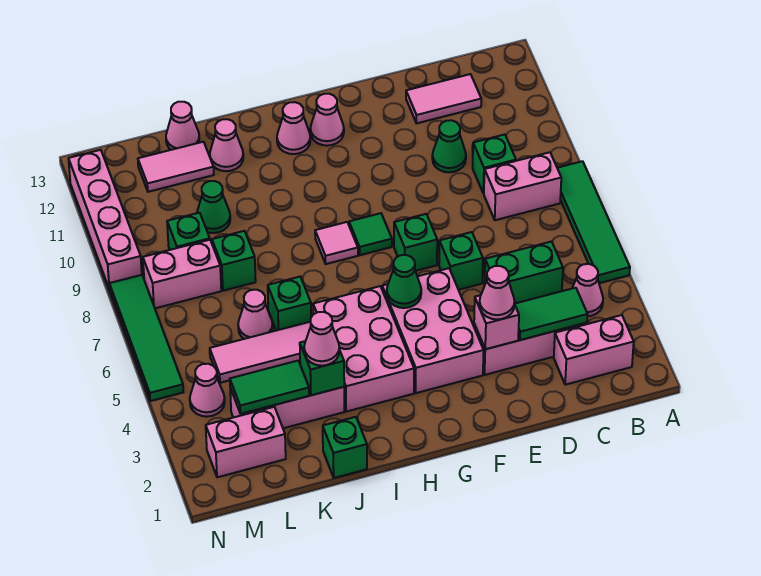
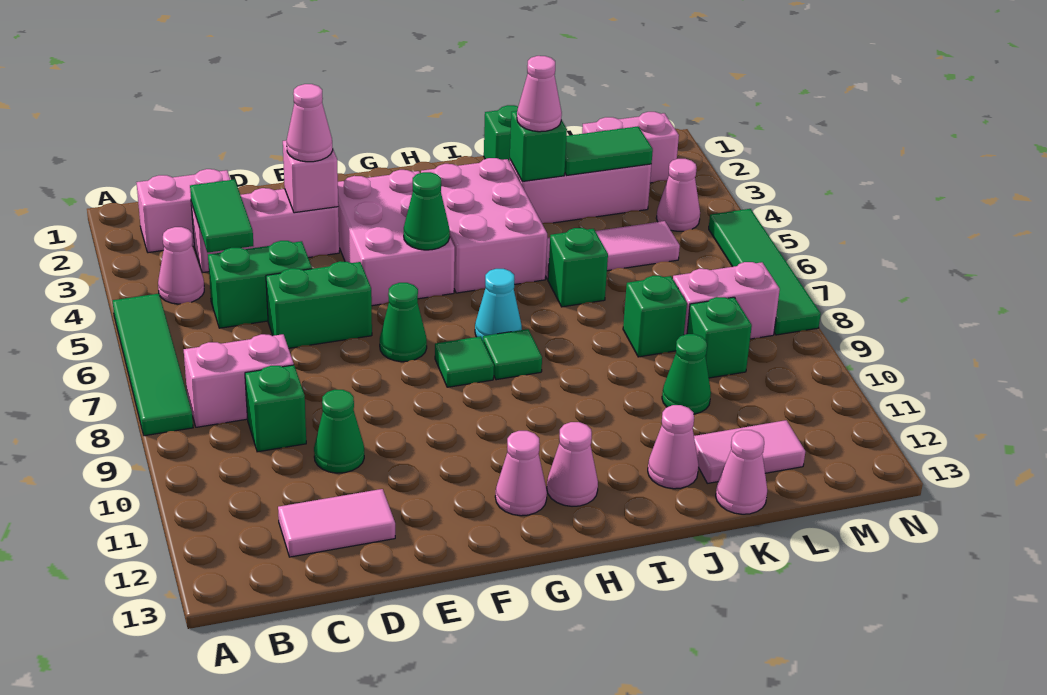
green tile C3:D3 level 2 -> green tile C3:C4 level 2
green brick E6 level 1 -> green brick D6:E6 level 1
green brick F7 level 1 -> green cone F7 level 1
none -> cyan cone H7 level 1
pink tile H8 level 1 -> green tile H8 level 1
pink cone K6 level 1 -> none
pink brick N9:N12 level 1 -> none

